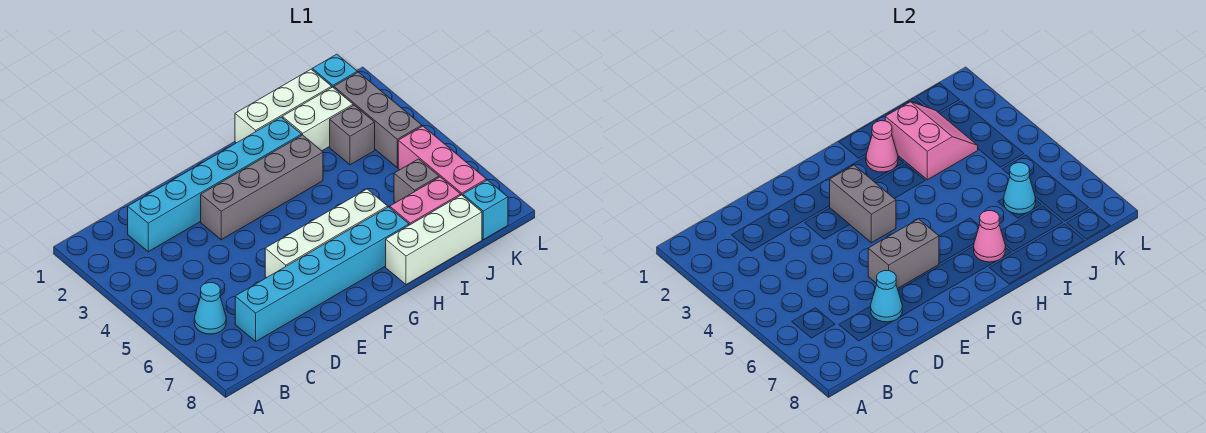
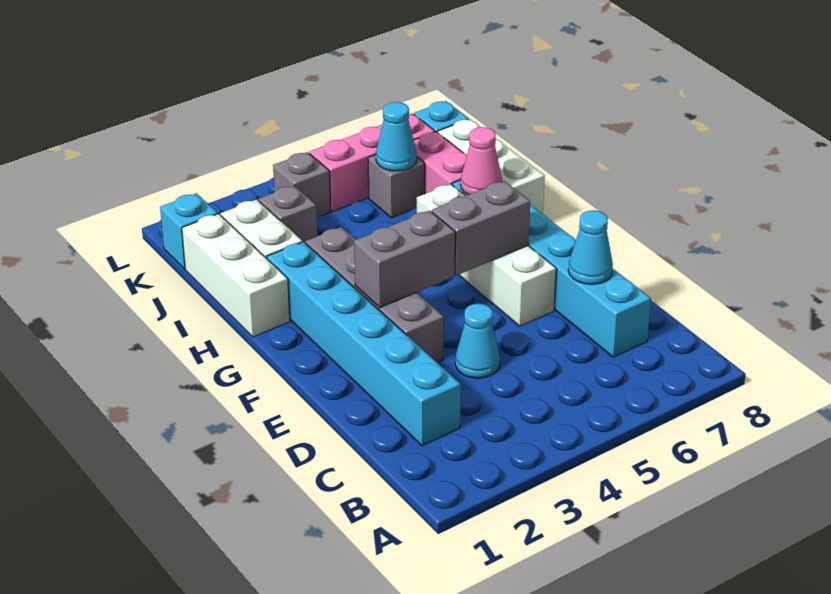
cyan cone B6 level 1 -> cyan cone D4 level 1
grey brick E6:F6 level 2 -> grey brick F5:F6 level 2
pink cone H2 level 2 -> none
pink slope I2:J3 level 2 top I -> none
grey brick K2:K4 level 1 -> grey brick K4 level 1

